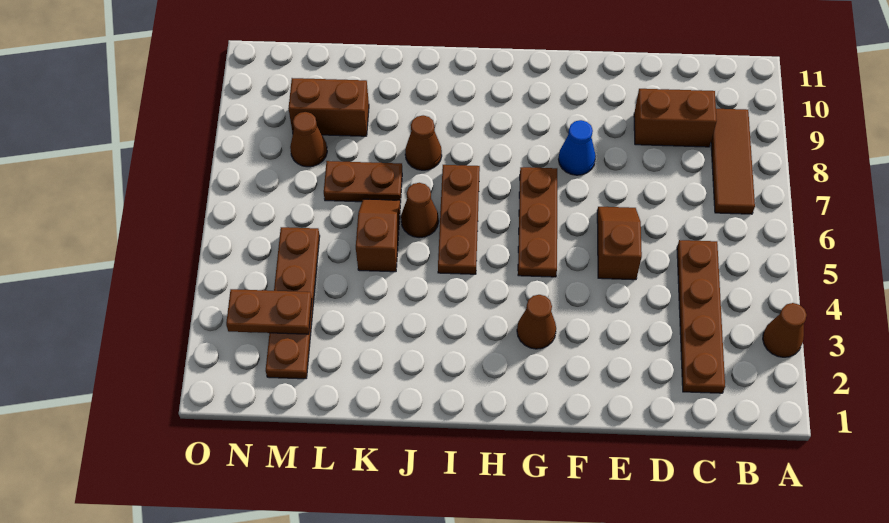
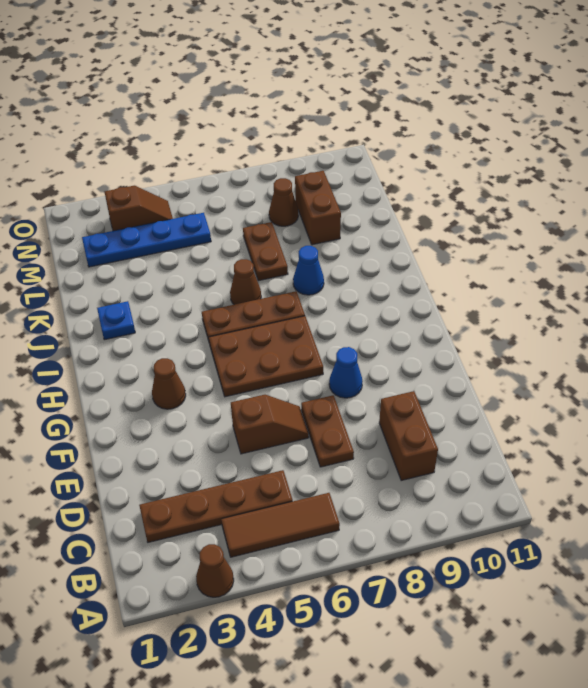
brown tile B7:B9 level 1 -> brown tile B4:B6 level 1
brown plate G5:G7 level 1 -> brown plate G5:H7 level 1
none -> blue plate J2 level 1
brown cone J8 level 1 -> blue cone J8 level 1
brown slope K5:K6 level 1 top 5 -> brown slope N3:N4 level 1 top 3
brown plate M2:M5 level 1 -> blue plate M2:M5 level 1
brown plate M3:N3 level 2 -> brown plate D7:E7 level 1

